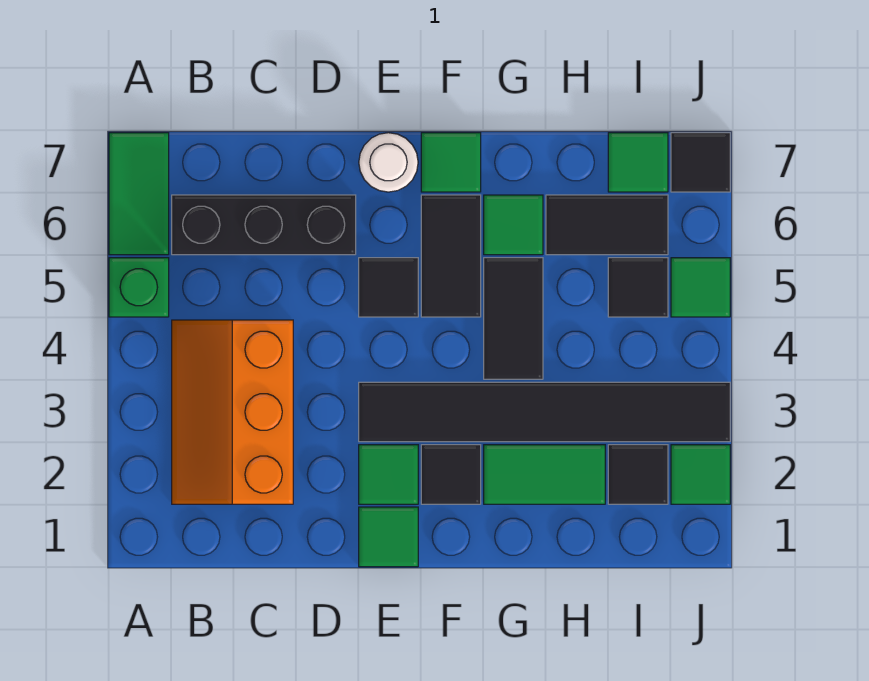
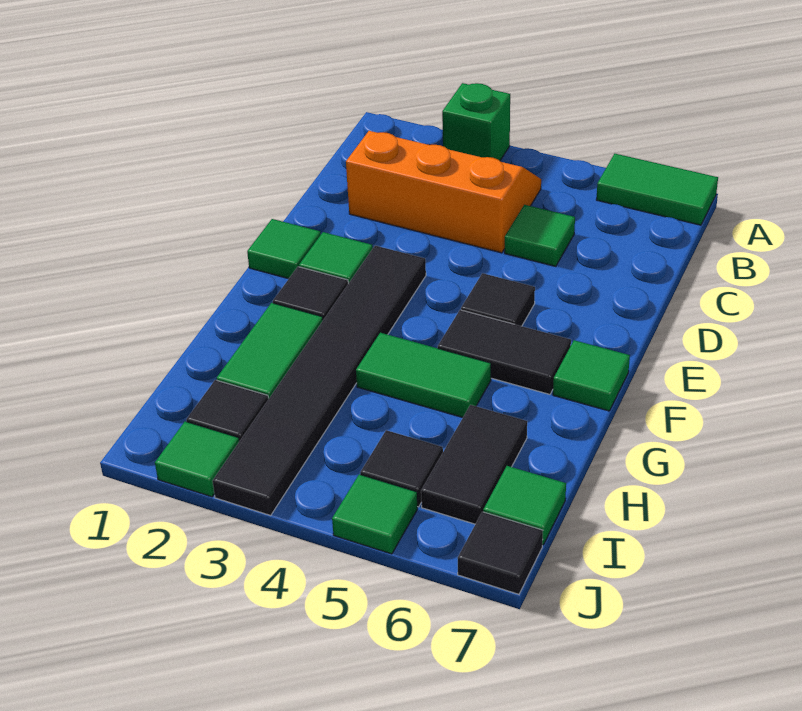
green brick A5 level 1 -> green brick A3 level 1
black brick B6:D6 level 1 -> none
white round brick E7 level 1 -> none
black tile G4:G5 level 1 -> green tile G4:G5 level 1
green tile G6 level 1 -> green tile C5 level 1

